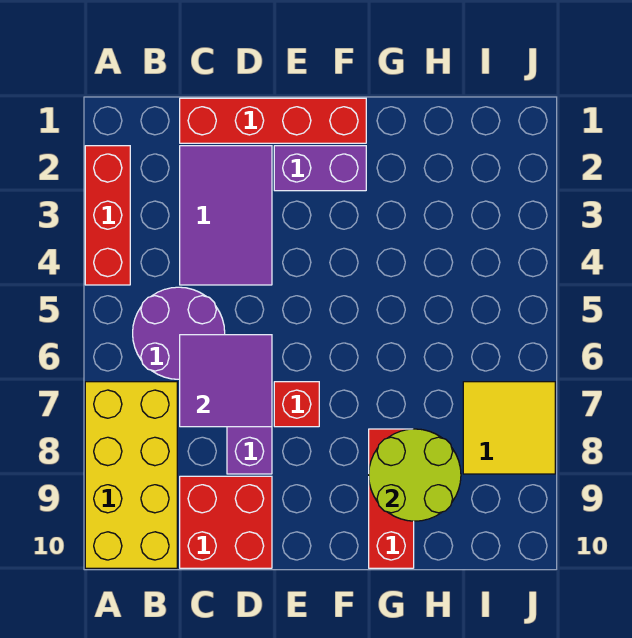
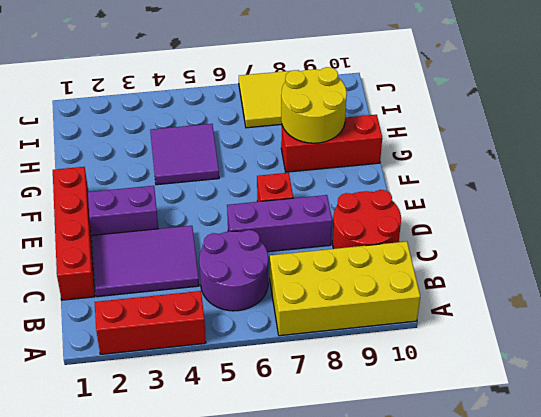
purple tile C6:D7 level 2 -> purple tile G4:H5 level 1
red brick C9:D10 level 1 -> red round brick C9:D10 level 1
purple brick E2:F2 level 1 -> purple brick E2:E3 level 1
lime round brick G8:H9 level 2 -> yellow round brick G8:H9 level 2

